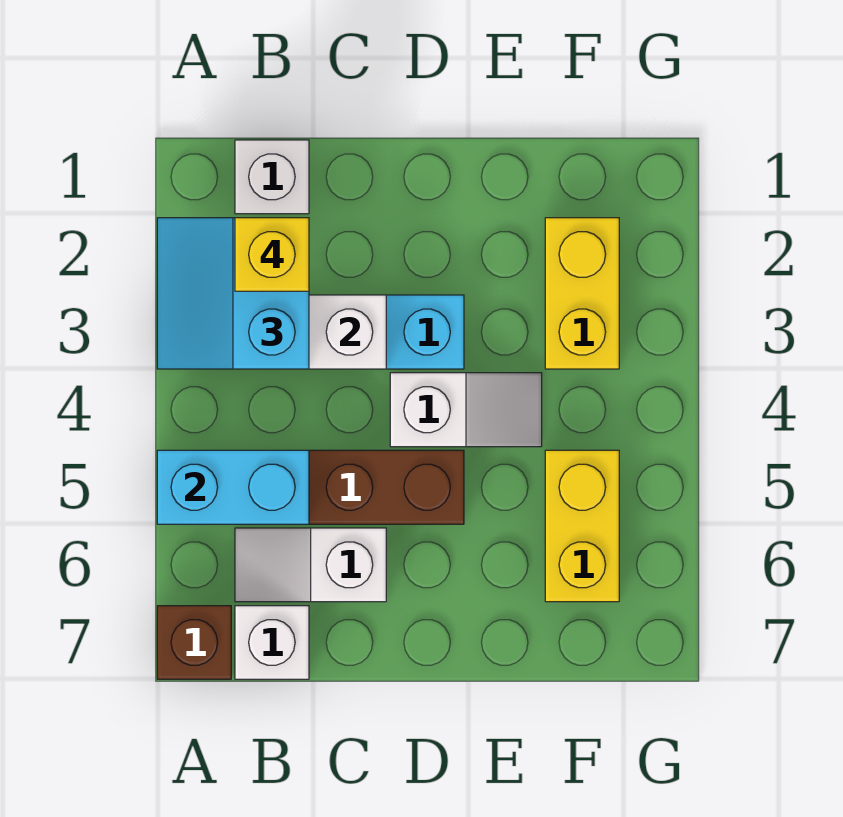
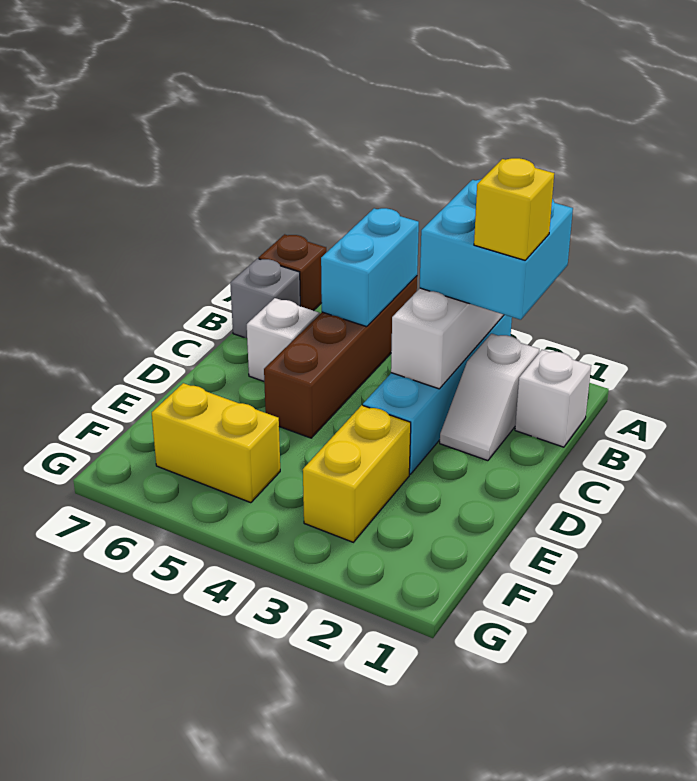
cyan slope A2:B3 level 3 top B -> cyan brick A2:B3 level 3
white brick B7 level 1 -> grey brick B7 level 1
white slope D4:E4 level 1 top D -> white slope B2:C2 level 1 top B
yellow brick F2:F3 level 1 -> yellow brick E3:F3 level 1

